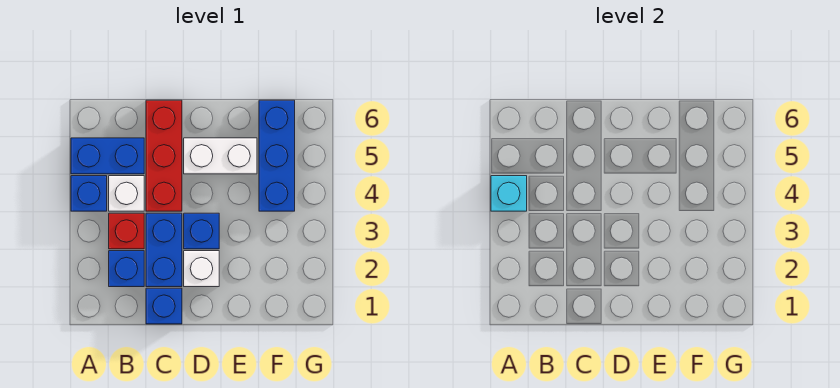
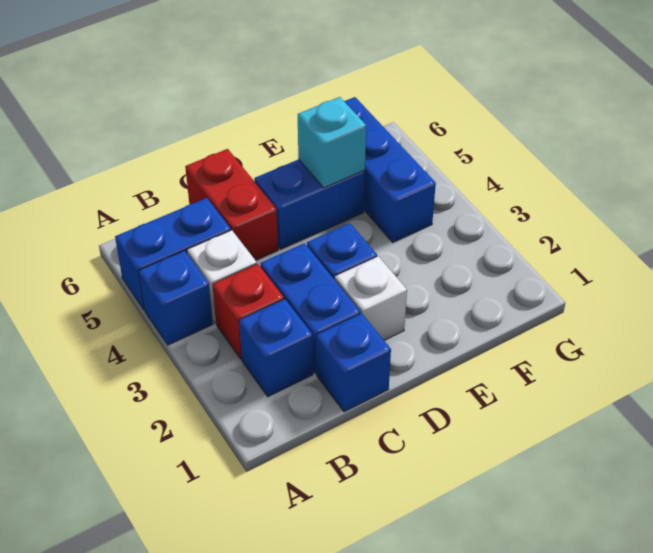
cyan brick A4 level 2 -> cyan brick E5 level 2
red brick C4:C6 level 1 -> red brick C5:C6 level 1
white brick D5:E5 level 1 -> blue brick D5:E5 level 1

